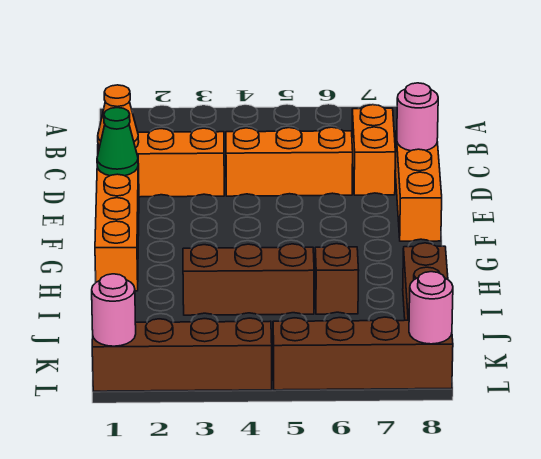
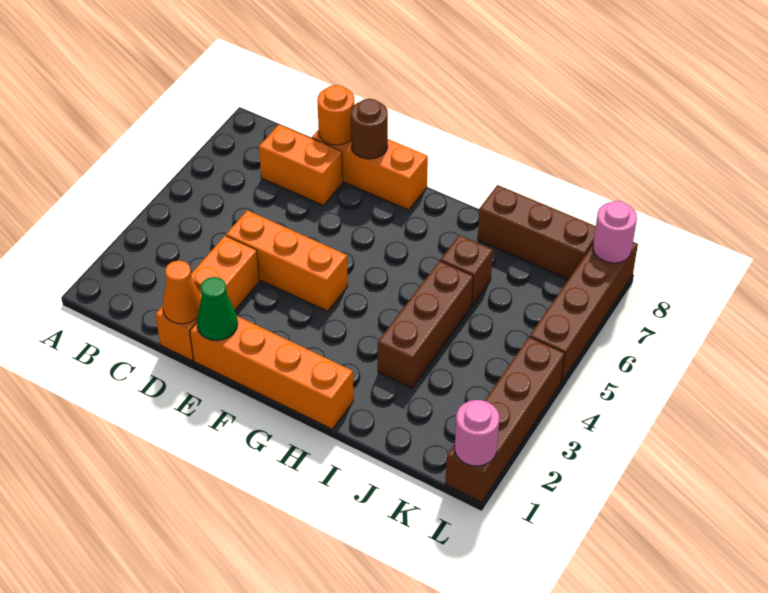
orange brick D4:D6 level 1 -> orange brick D4:F4 level 1
pink round brick D8 level 2 -> orange round brick D8 level 2
none -> brown round brick E8 level 2

